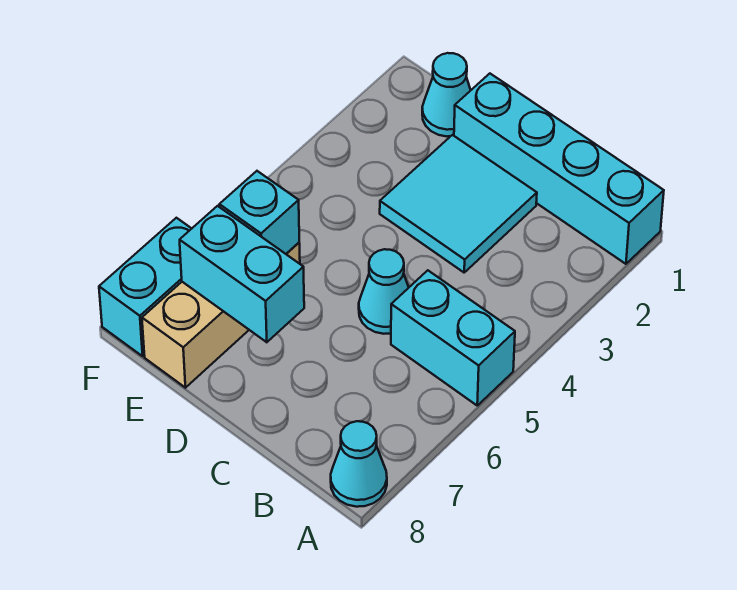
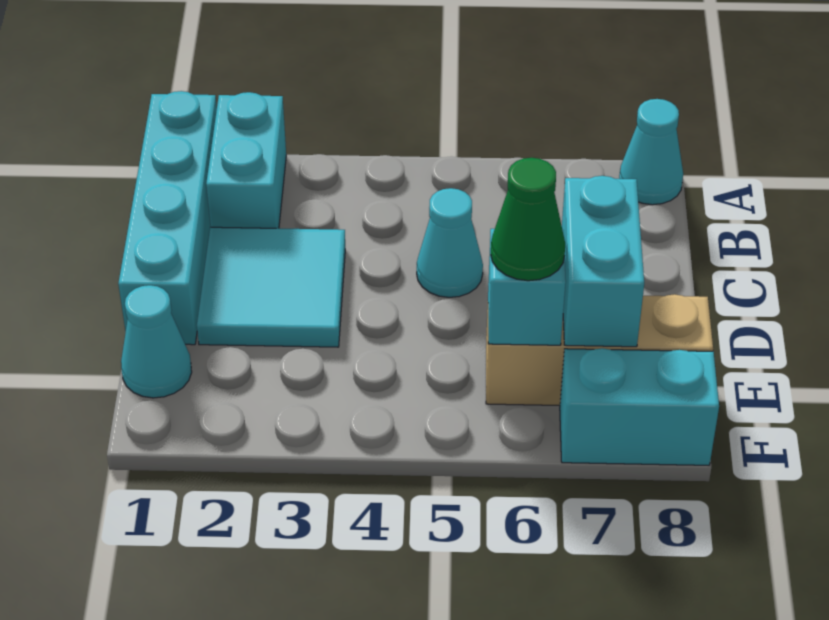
cyan brick A5:B5 level 1 -> cyan brick A2:B2 level 1
none -> green cone E6 level 3

